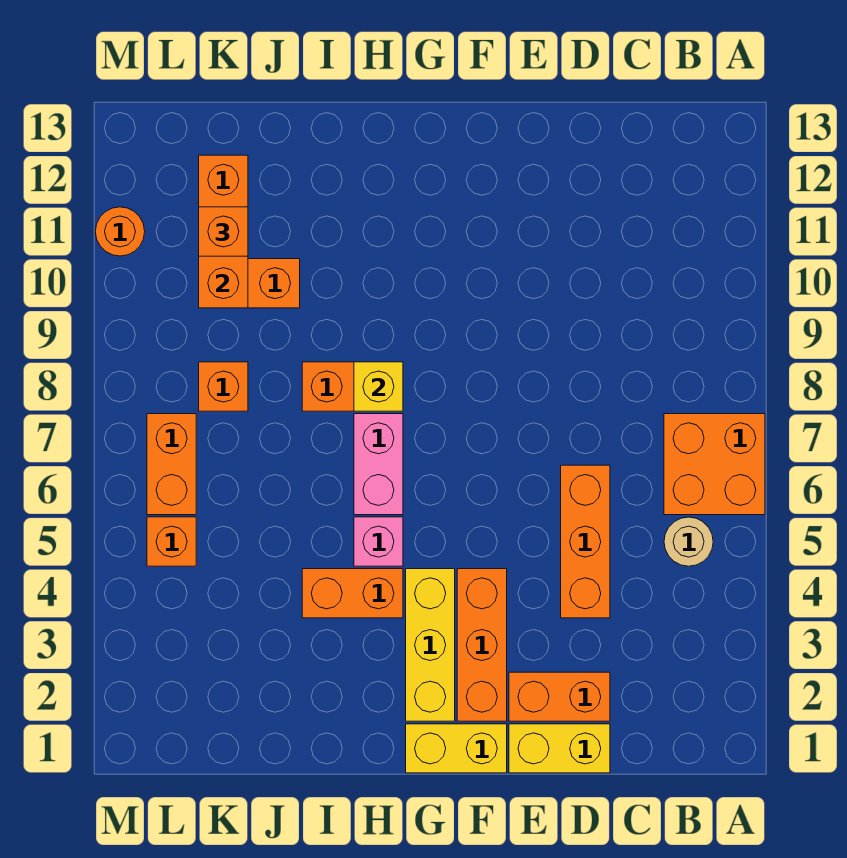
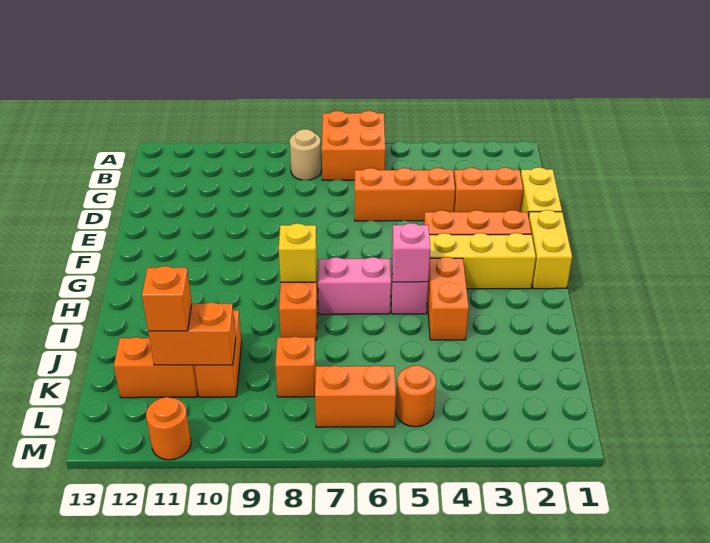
tan round brick B5 level 1 -> tan round brick B8 level 1
orange brick D2:E2 level 1 -> orange brick D2:D3 level 1
none -> pink brick H5 level 2
orange brick L5 level 1 -> orange round brick L5 level 1

